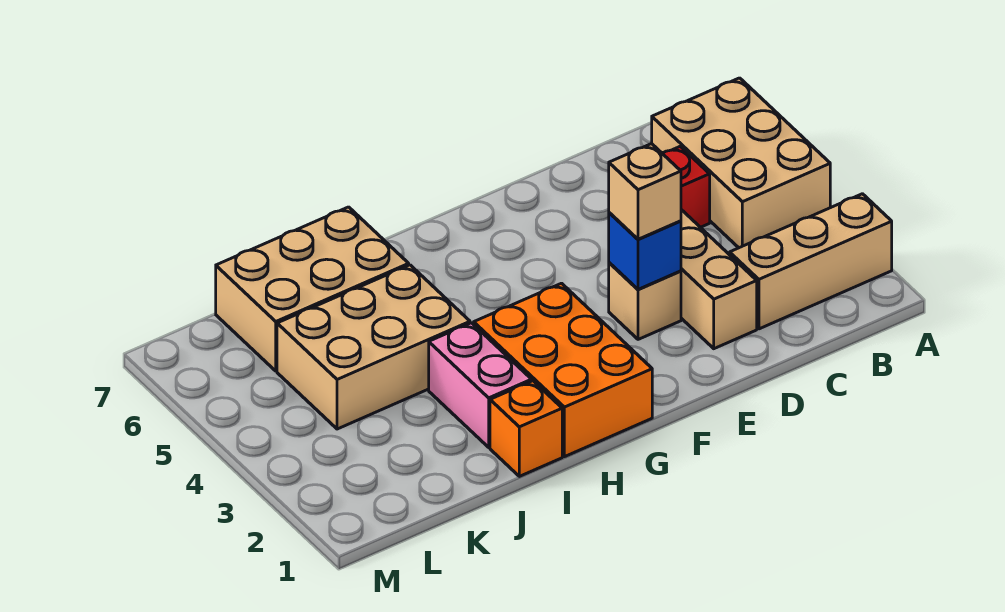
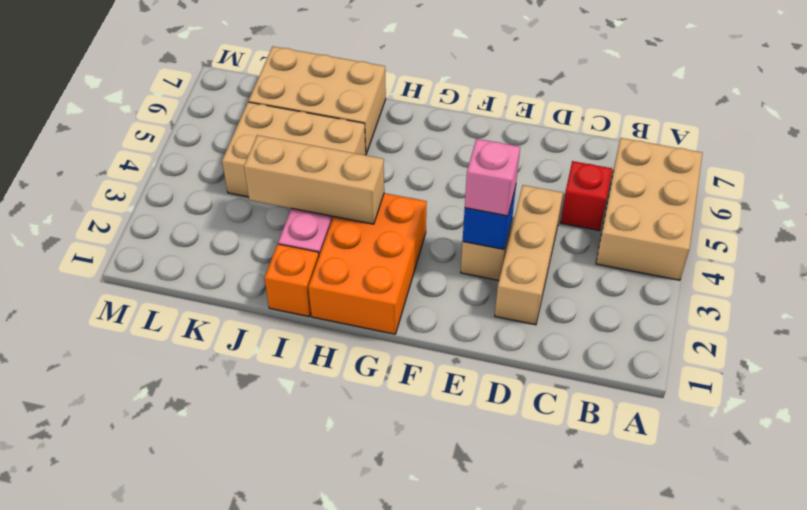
tan brick A2:C2 level 1 -> tan brick H3:J3 level 2
tan brick E3 level 3 -> pink brick E3 level 3

